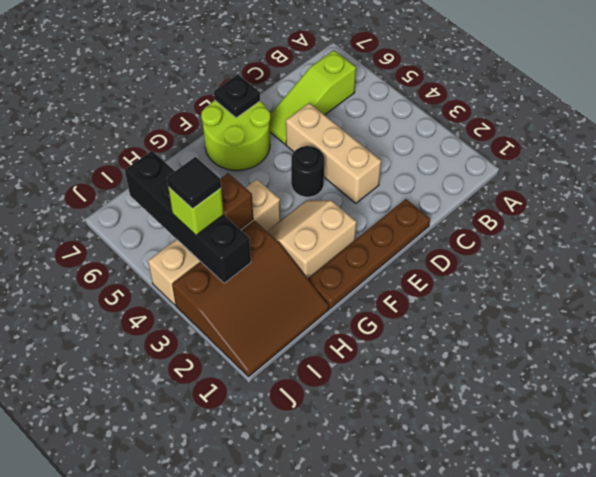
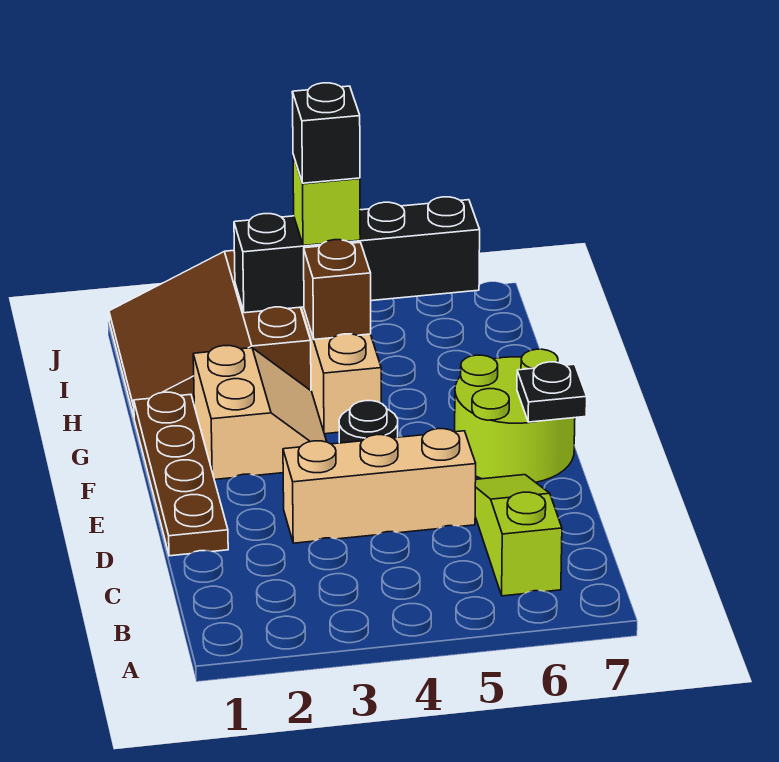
black tile I4 level 4 -> black brick I4 level 4

